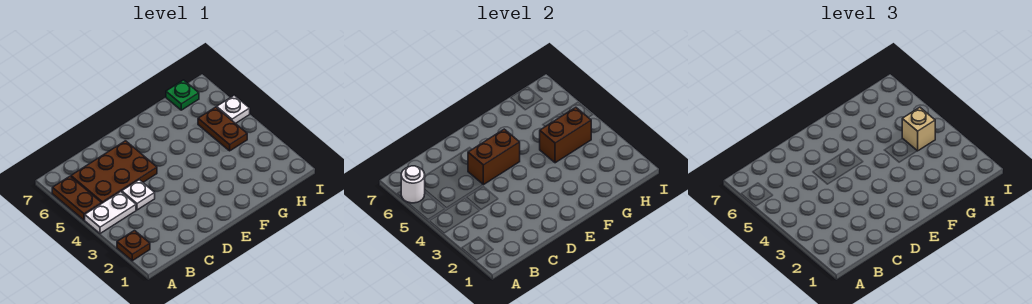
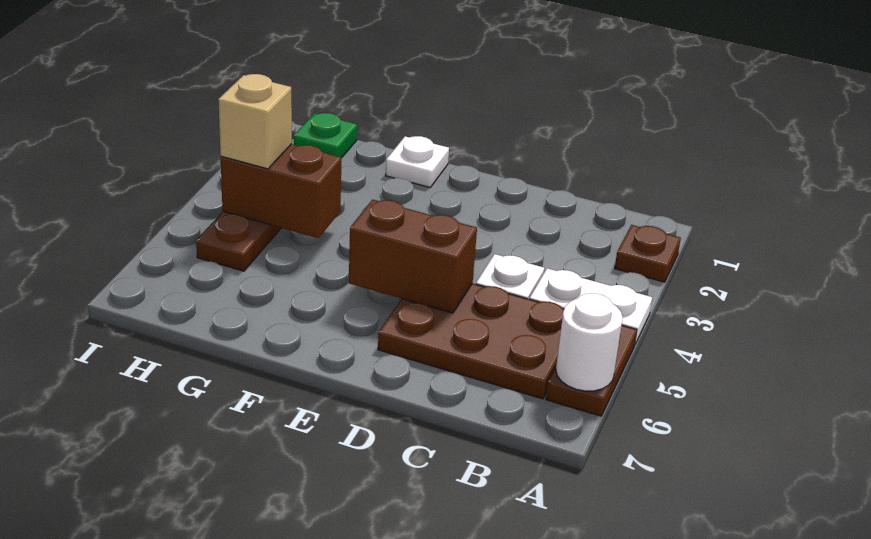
green plate H7 level 1 -> green plate H1 level 1
white plate I5 level 1 -> white plate F1 level 1

